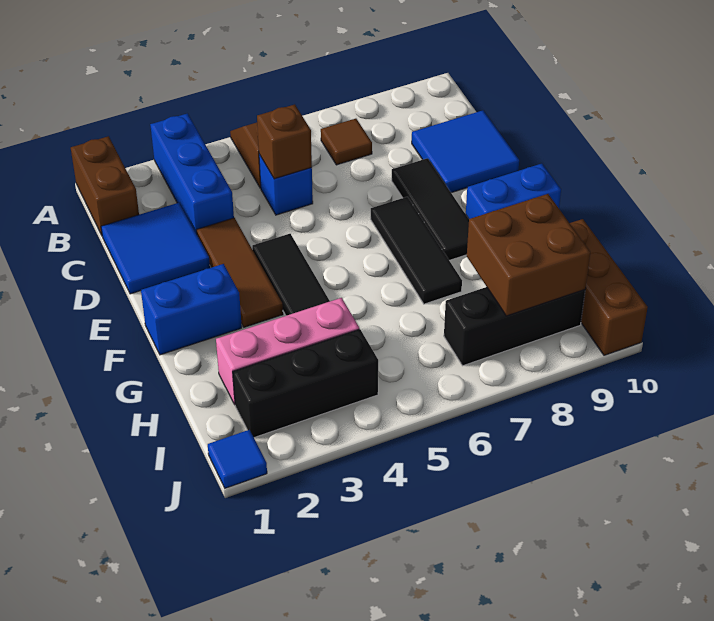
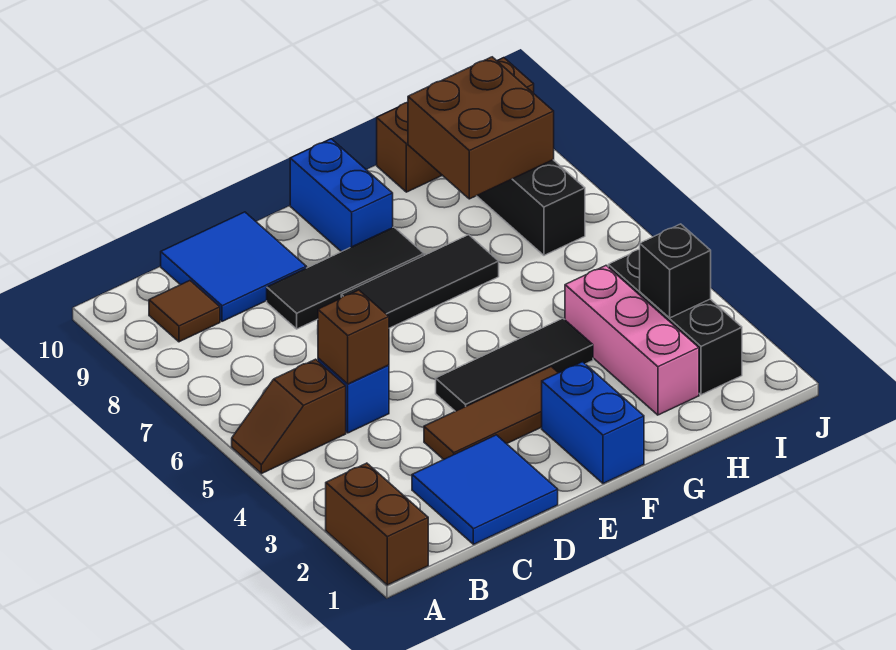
brown brick A1:B1 level 1 -> brown brick A1:A2 level 1
blue brick A3:C3 level 1 -> none
brown tile B7 level 1 -> brown tile B9 level 1
none -> black brick I3 level 2
blue tile J1 level 1 -> none

